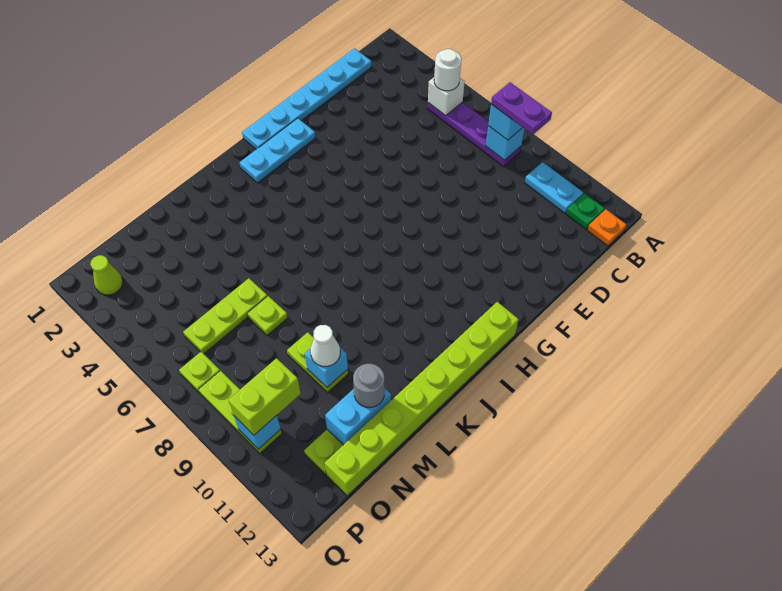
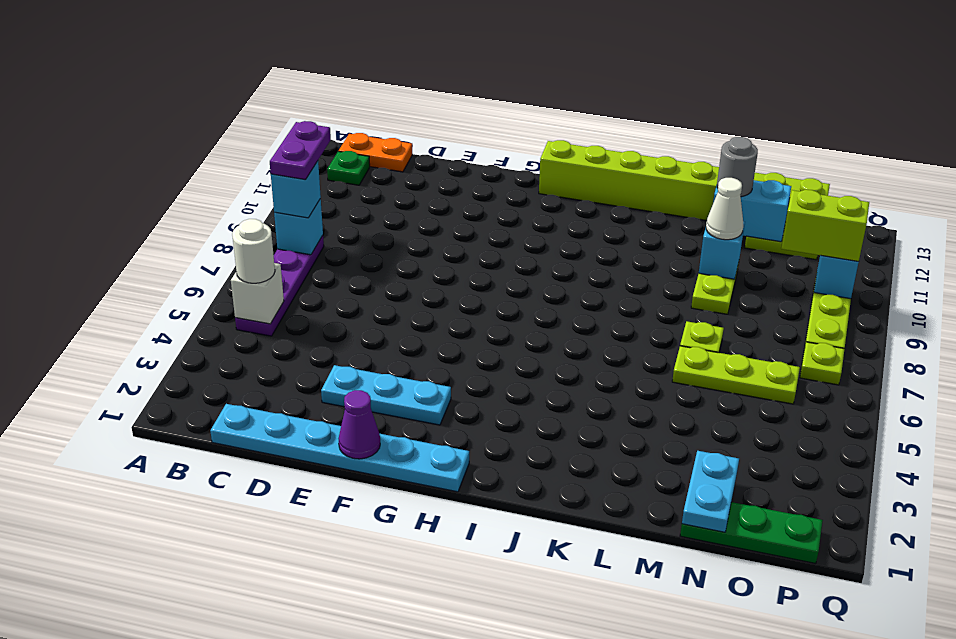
cyan plate B10:B11 level 1 -> cyan plate N1:N2 level 2
orange plate B13 level 1 -> orange plate B13:C13 level 1
none -> purple cone F1 level 2
cyan plate G2:I2 level 1 -> cyan plate E3:G3 level 1
none -> green plate N1:P1 level 1
lime cone P2 level 1 -> none

